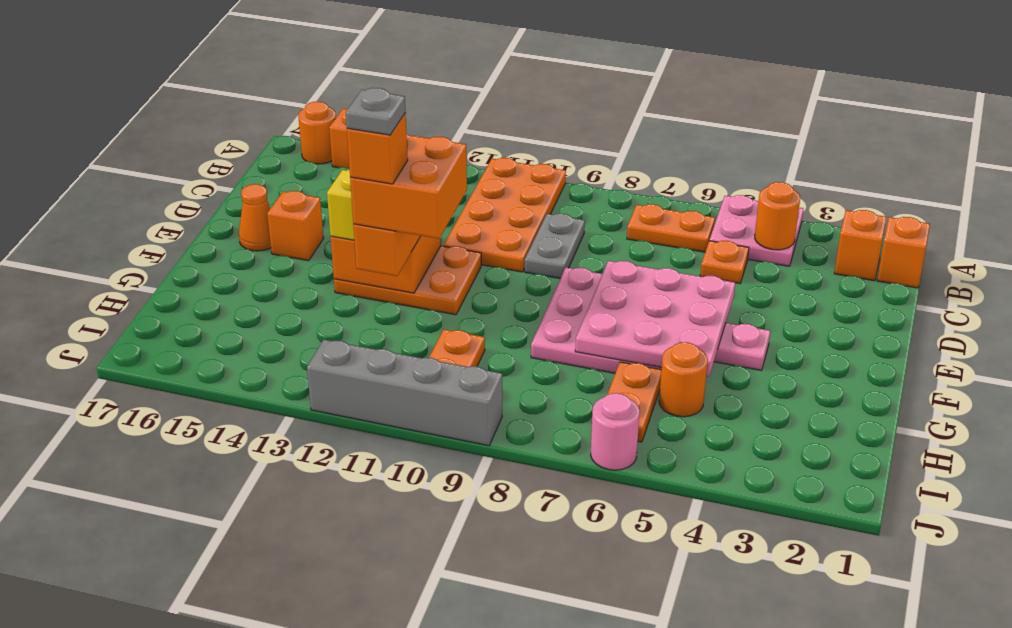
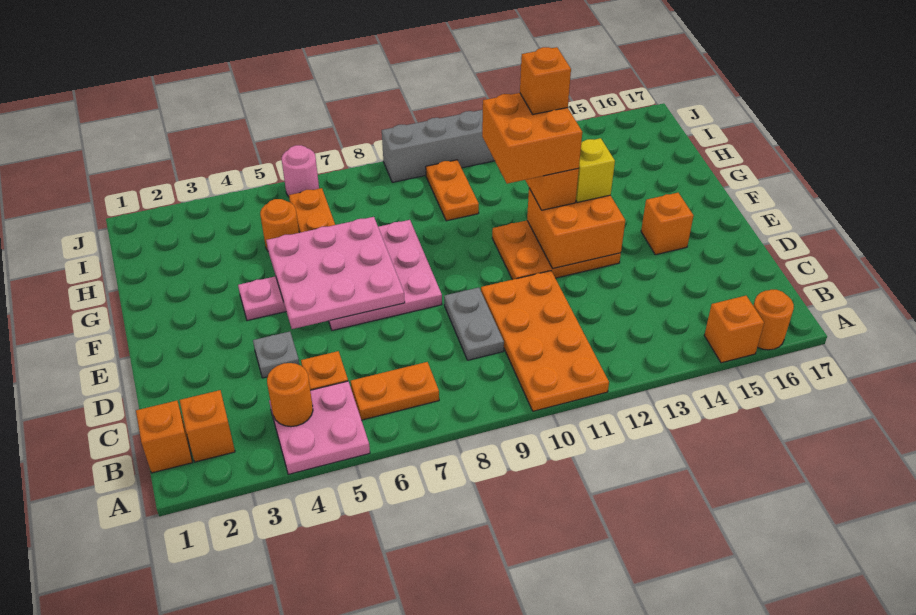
orange cone E16 level 1 -> none
grey plate G12 level 6 -> grey plate D4 level 1

